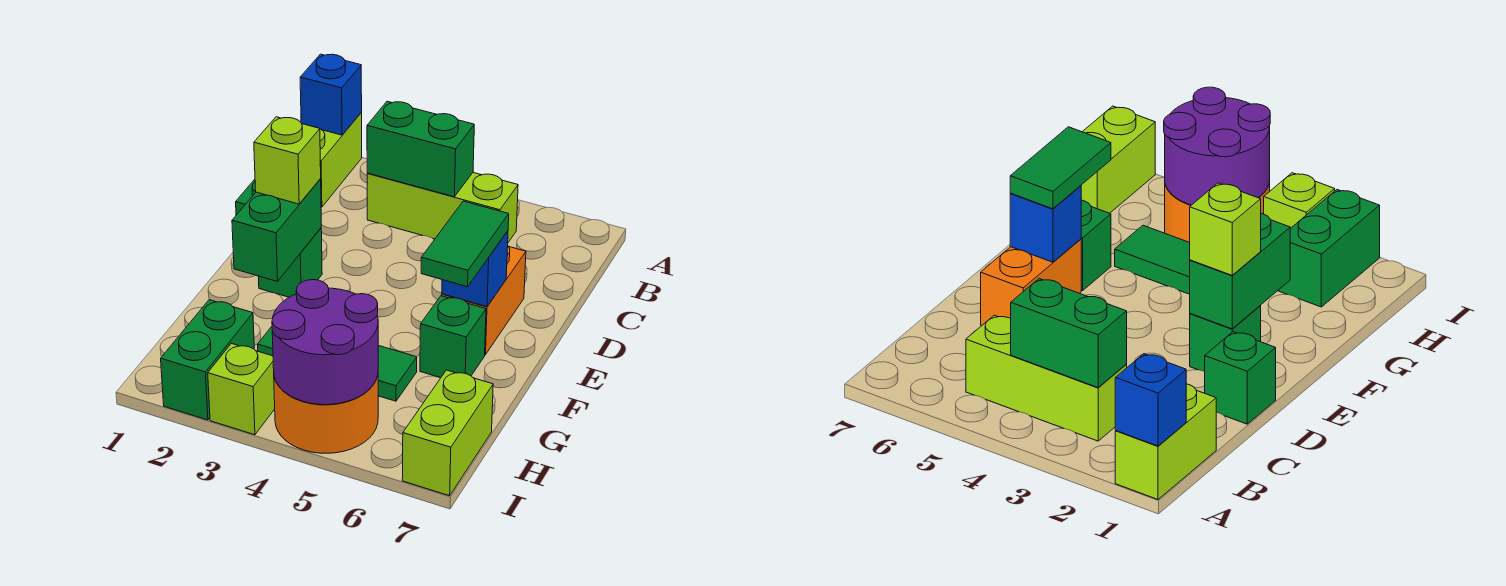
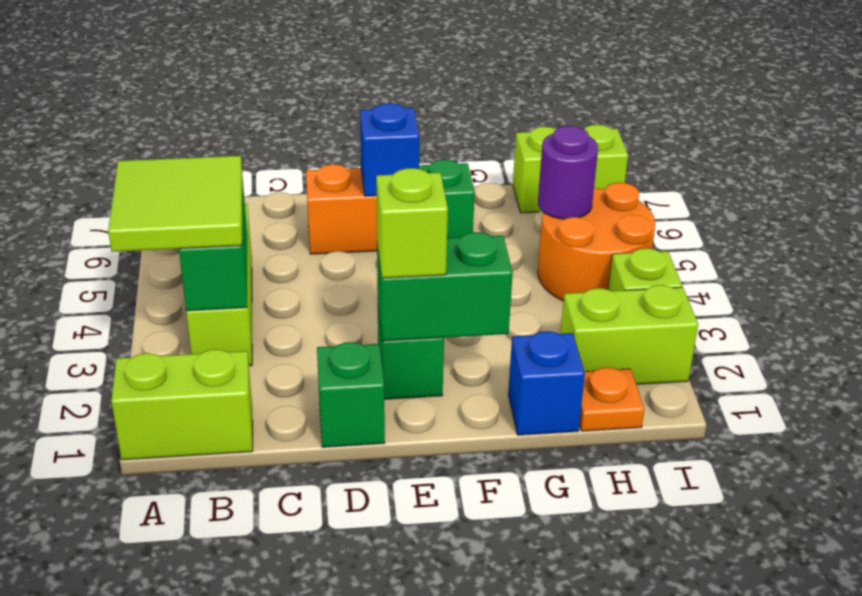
blue brick A1 level 2 -> blue brick G1 level 1
none -> lime tile A3:B4 level 3
green tile E6:F6 level 3 -> none
green tile G3:G5 level 1 -> none
none -> orange plate H1 level 1
green brick H2:I2 level 1 -> lime brick H2:I2 level 1
purple round brick H4:I5 level 2 -> purple round brick H5 level 2

